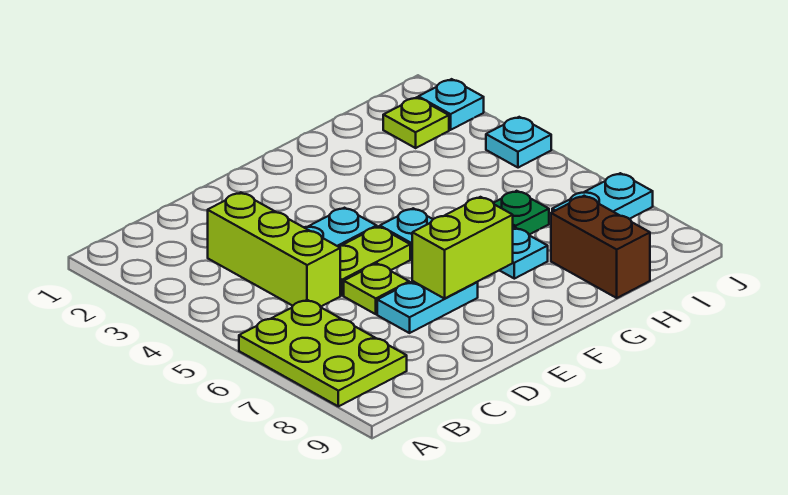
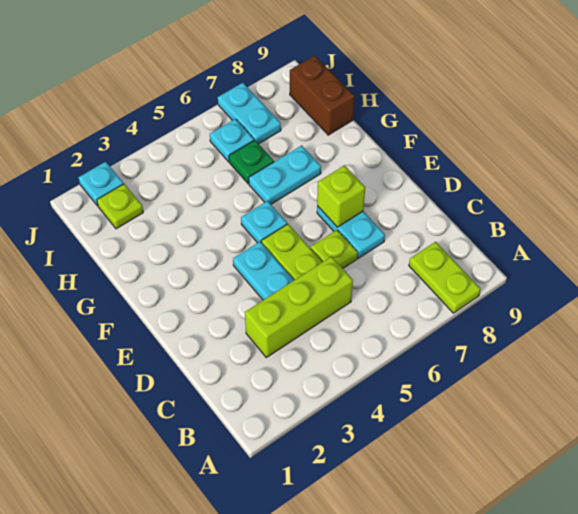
lime plate A6:B8 level 1 -> lime plate A8:B8 level 1
lime brick E7:F7 level 2 -> lime brick E7 level 2
brown brick H8:H9 level 1 -> brown brick H9:I9 level 1
cyan plate J4 level 1 -> cyan plate I6 level 1

